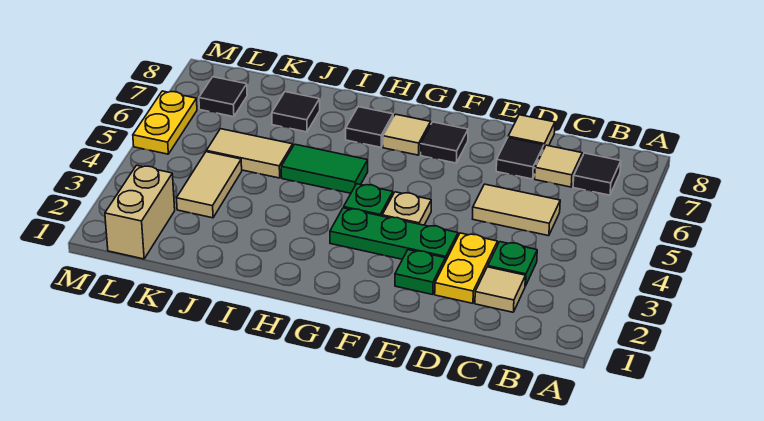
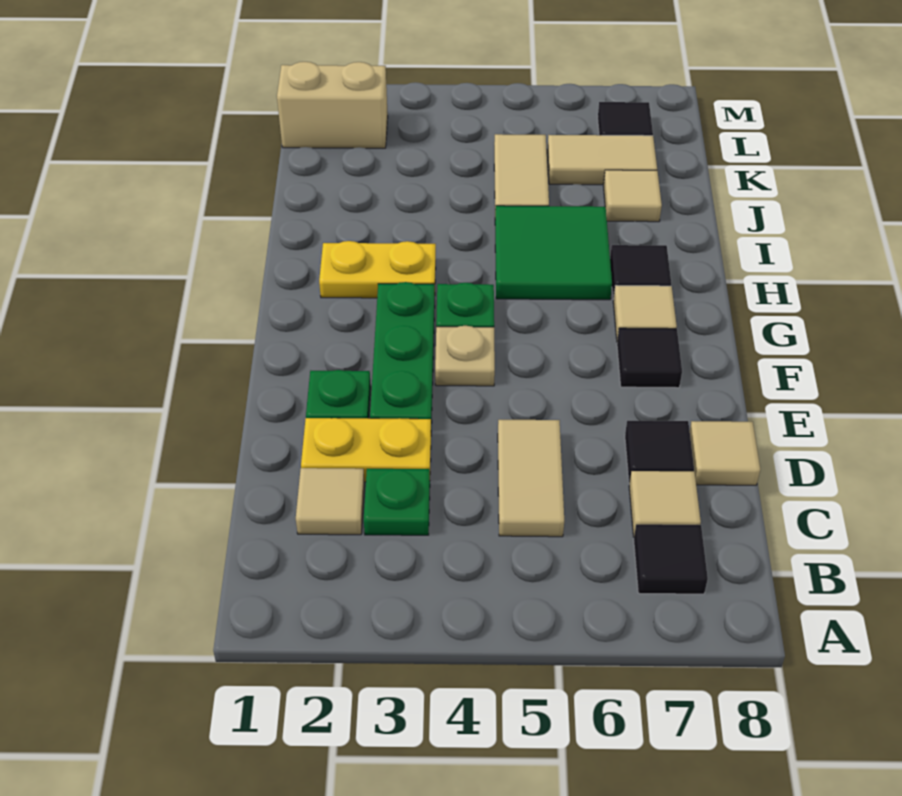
green tile H5:I5 level 1 -> green tile H5:I6 level 1
black tile J7 level 1 -> tan tile J7 level 1
tan tile K3:K4 level 1 -> tan tile K6:K7 level 1
yellow plate M5:M6 level 1 -> yellow plate H2:H3 level 1

